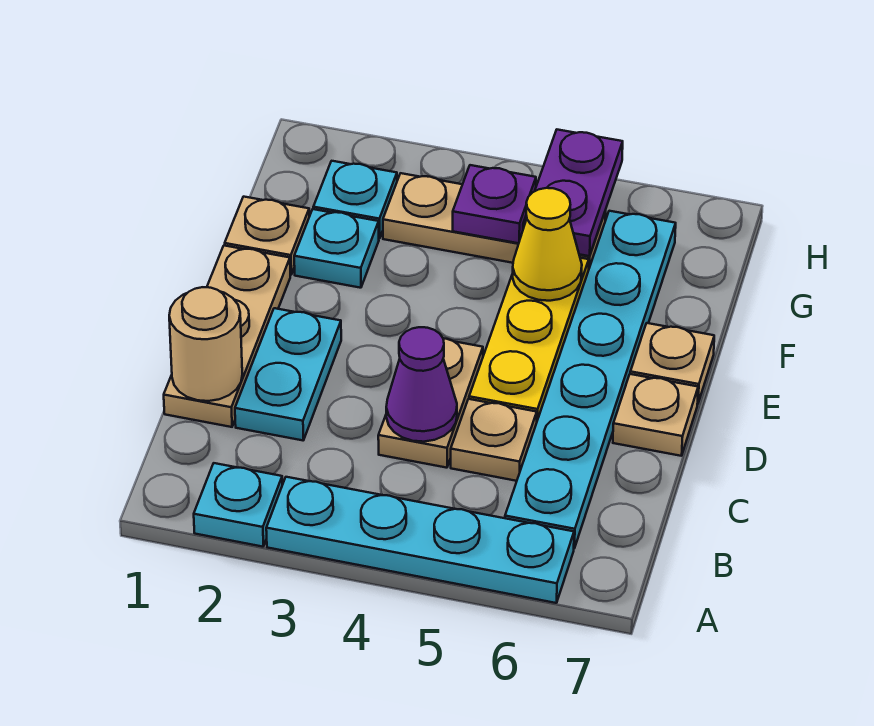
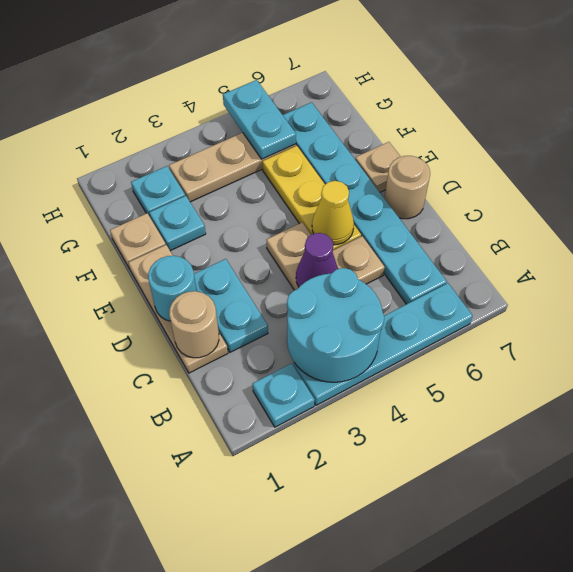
none -> cyan round brick A3:B4 level 2
none -> cyan round brick D1 level 2
tan plate D7 level 1 -> tan round brick D7 level 1
yellow cone F5 level 2 -> yellow cone D5 level 2
purple plate G4 level 2 -> none
purple plate G5:H5 level 2 -> cyan plate G5:H5 level 2

